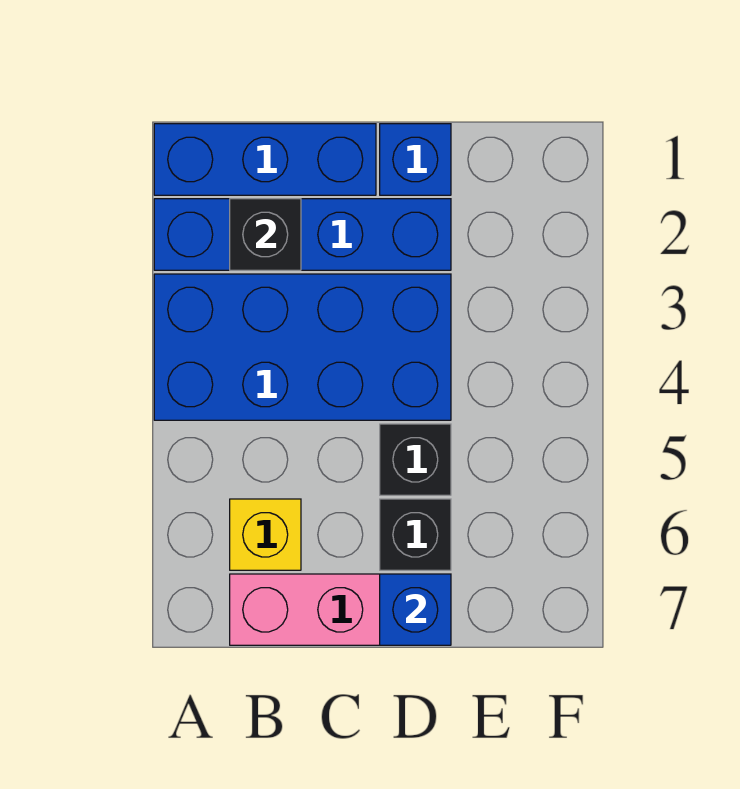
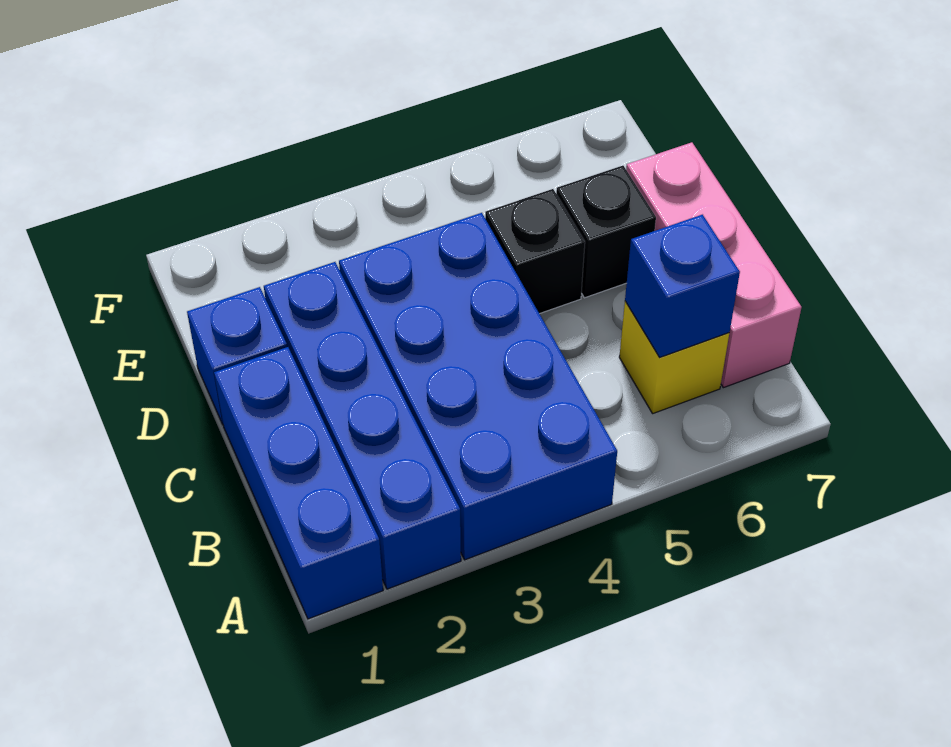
black brick B2 level 2 -> none
blue brick D7 level 2 -> blue brick B6 level 2

